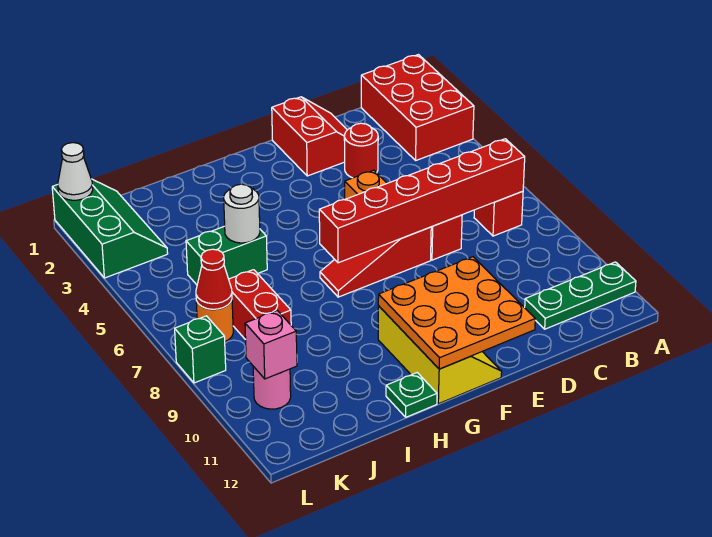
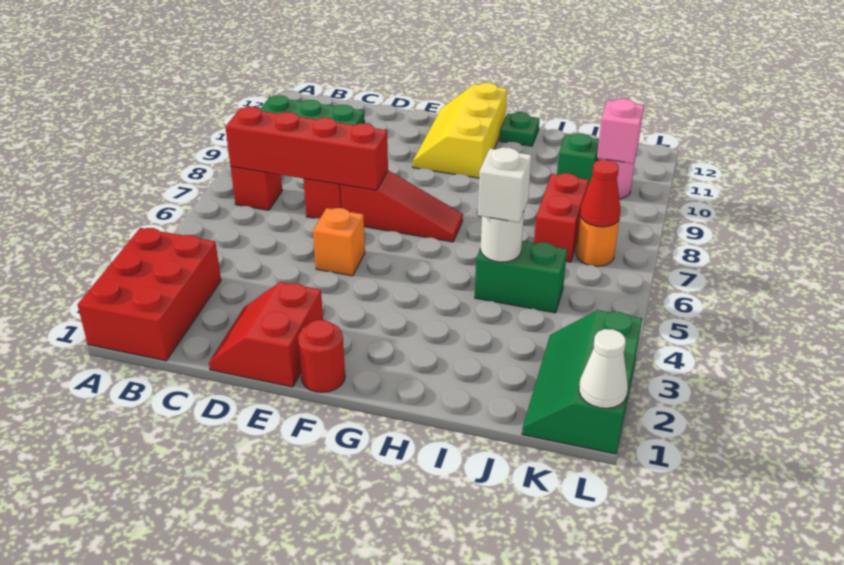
red brick B7:G7 level 2 -> red brick B7:E7 level 2
red round brick D3 level 1 -> red round brick F1 level 1
orange plate E10:G12 level 2 -> none
none -> white brick I5 level 3
green brick L8 level 1 -> green brick J10 level 1

